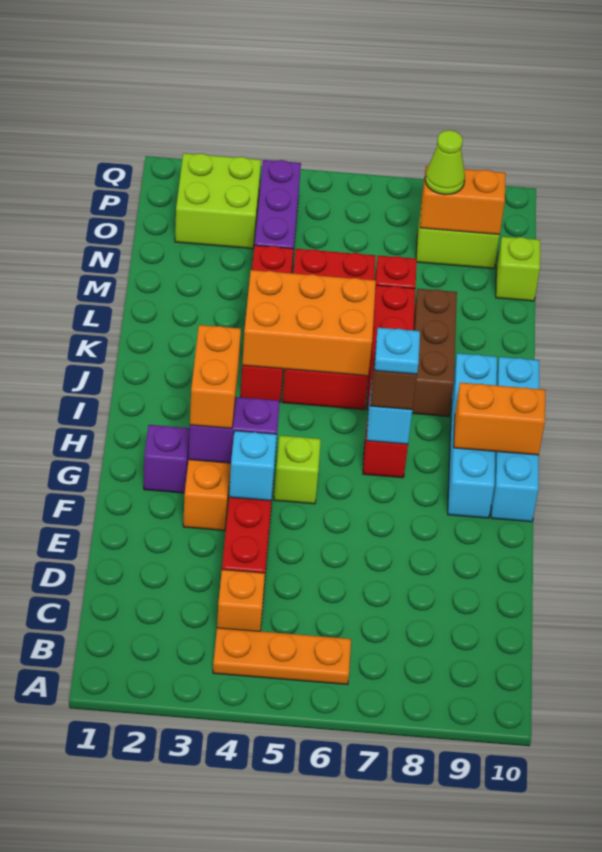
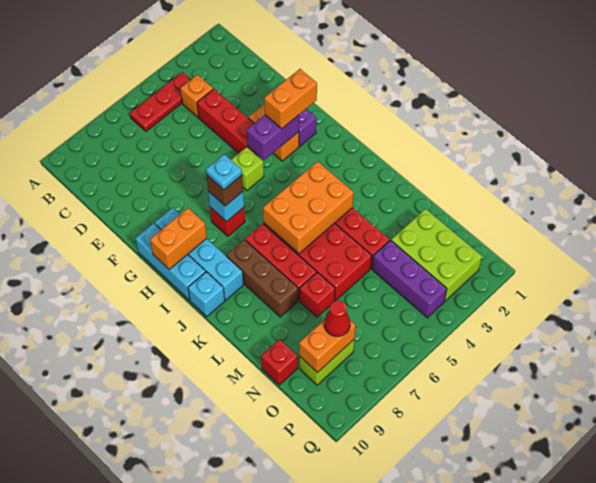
orange plate B4:B6 level 1 -> red plate B4:B6 level 1
cyan brick F4 level 2 -> none
orange brick G3:H3 level 3 -> orange brick G2:G3 level 3
lime brick N10 level 1 -> red brick N10 level 1
lime brick O2:P3 level 1 -> lime brick N2:P3 level 1
lime cone O8 level 3 -> red cone O8 level 3

